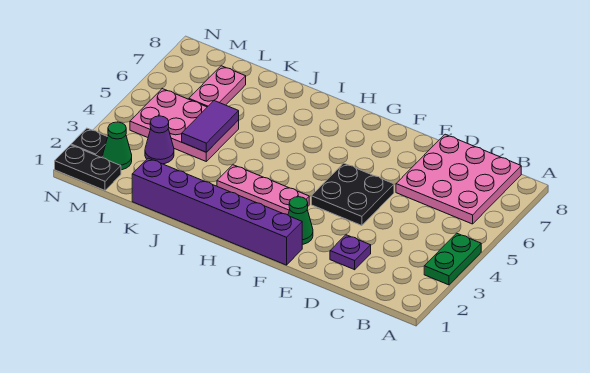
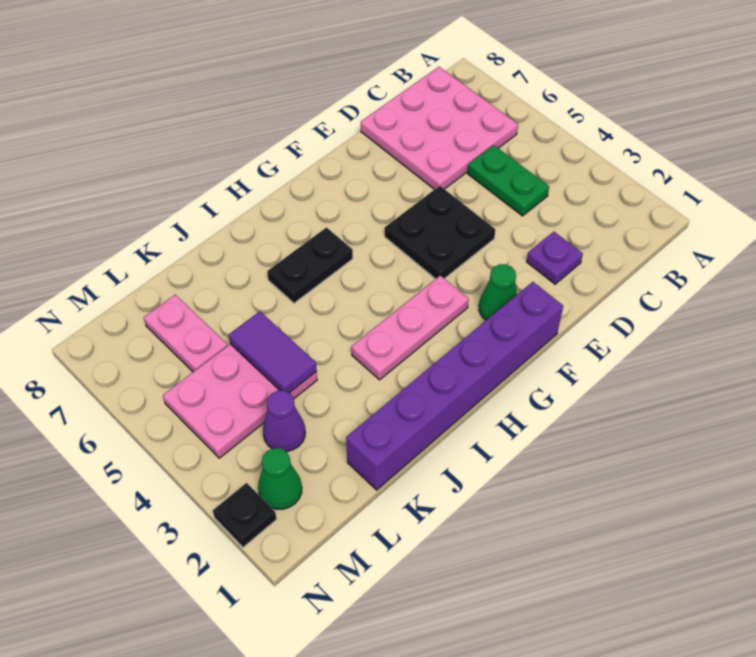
green plate A3:A4 level 1 -> green plate C4:C5 level 1
black plate M1:N1 level 1 -> black plate H6:I6 level 1

